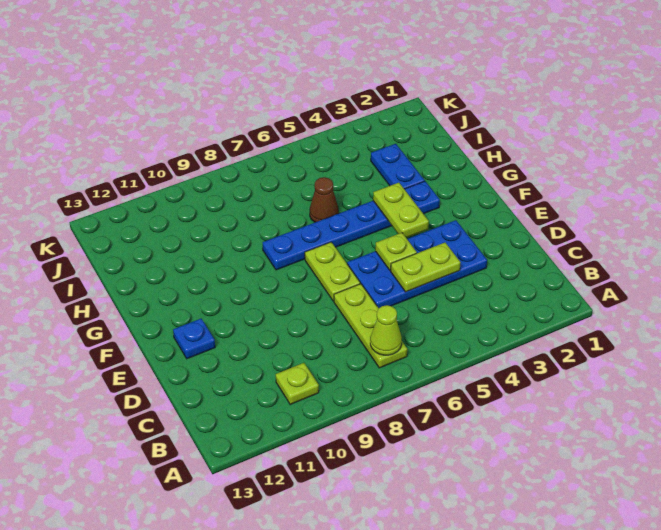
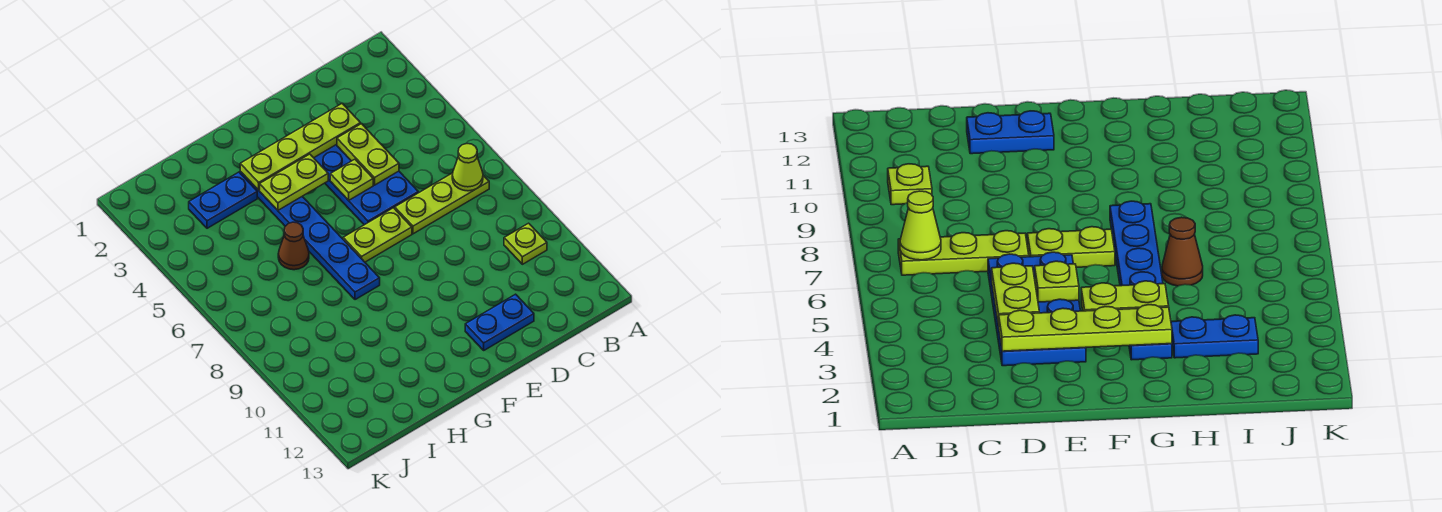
none -> lime plate D3:G3 level 2
blue plate E12 level 1 -> blue plate D12:E12 level 1

